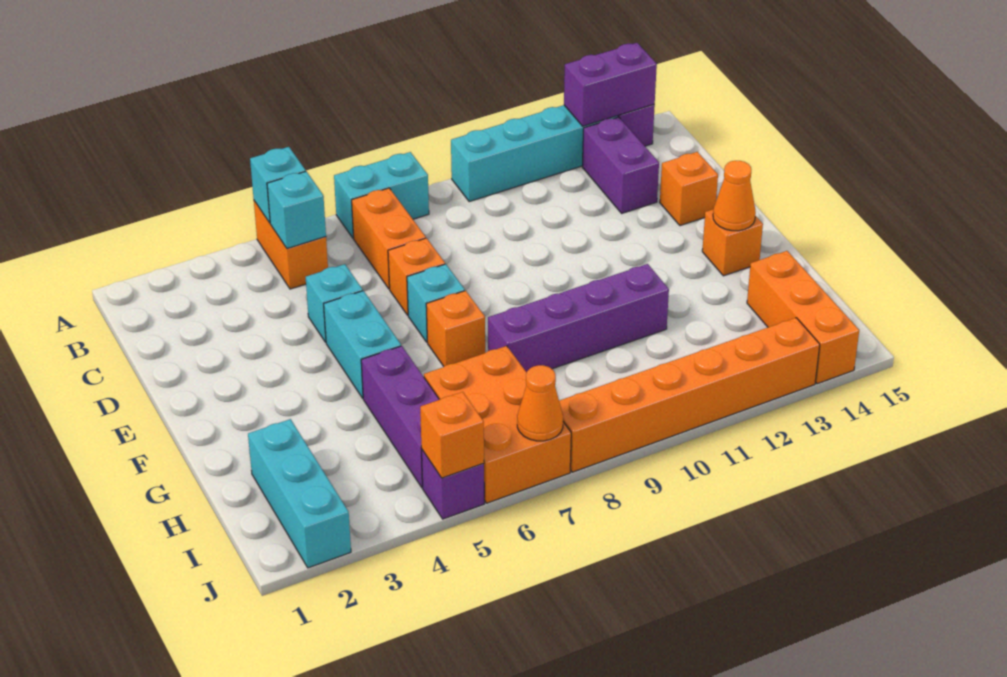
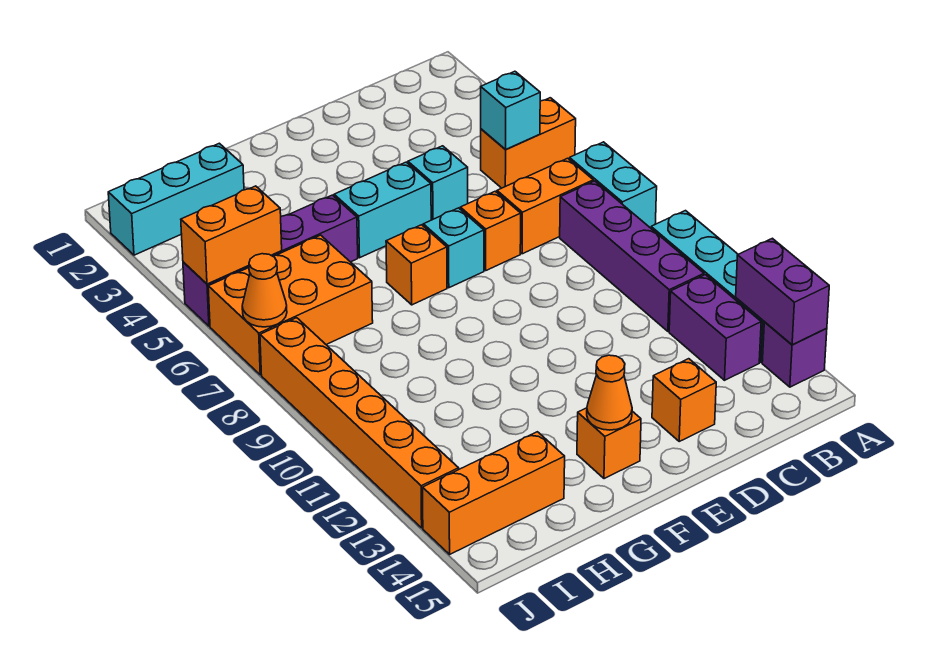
cyan brick A5 level 2 -> none
purple brick B13:C13 level 1 -> purple brick B12:B13 level 1
purple brick G8:G11 level 1 -> purple brick B8:B11 level 1
orange brick J5 level 2 -> orange brick I5:J5 level 2

